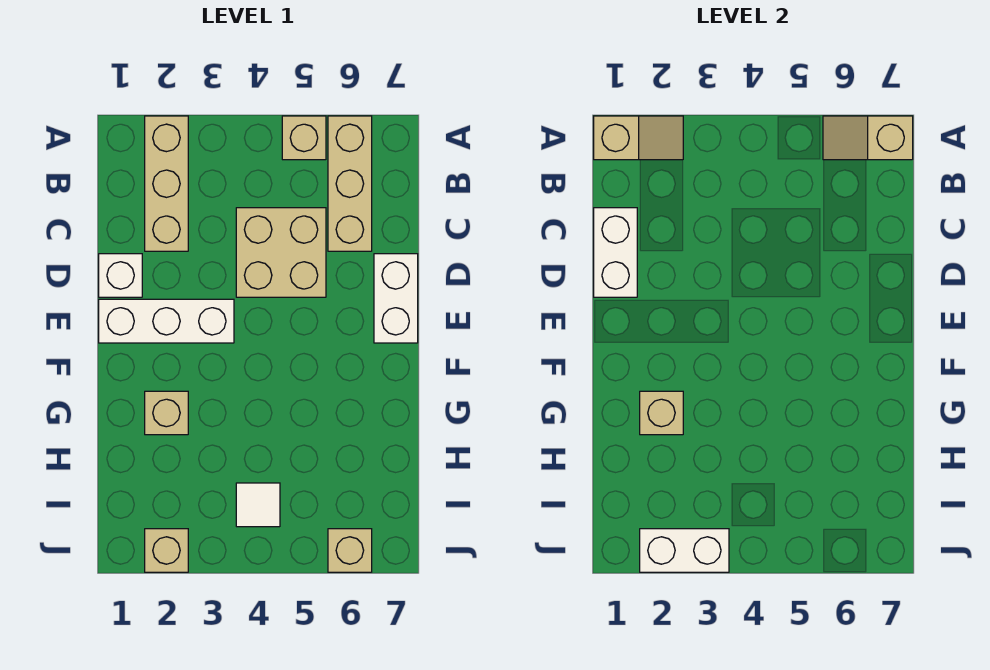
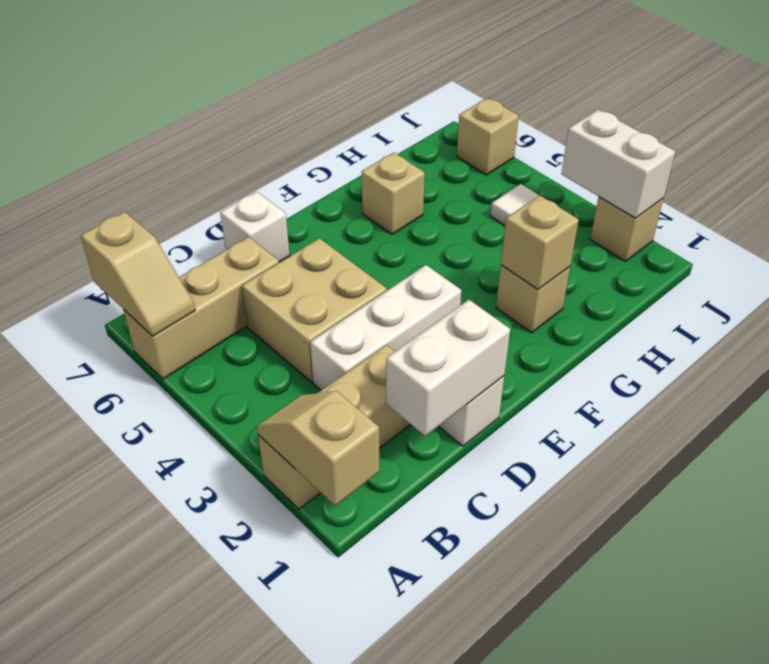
tan brick A5 level 1 -> tan brick G6 level 1
white brick D7:E7 level 1 -> white brick D7 level 1
white brick E1:E3 level 1 -> white brick C3:E3 level 1

